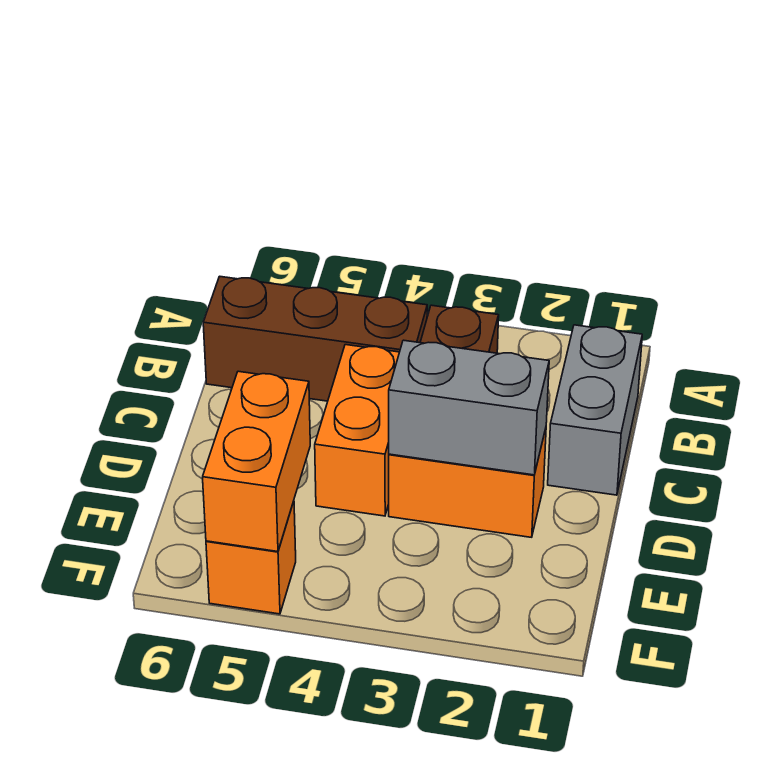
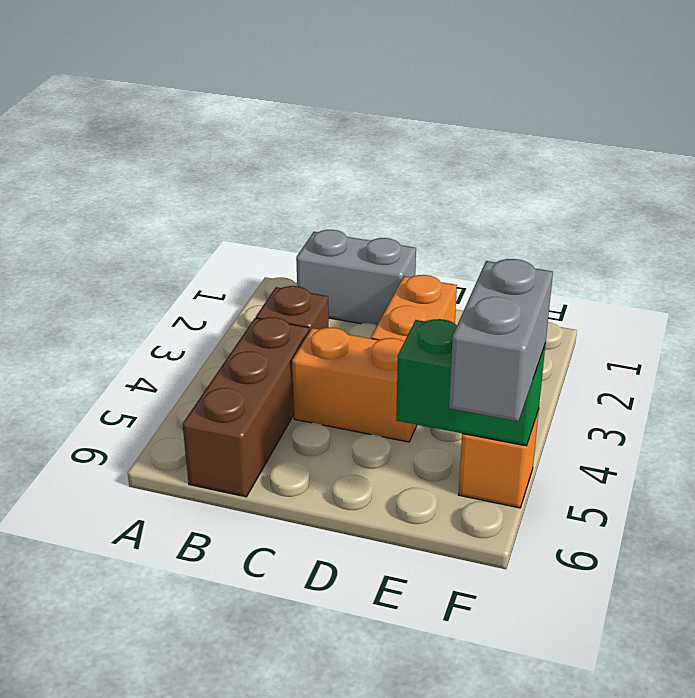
grey brick D2:D3 level 2 -> grey brick F5:F6 level 3
orange brick E5:F5 level 2 -> green brick E5:F5 level 2

